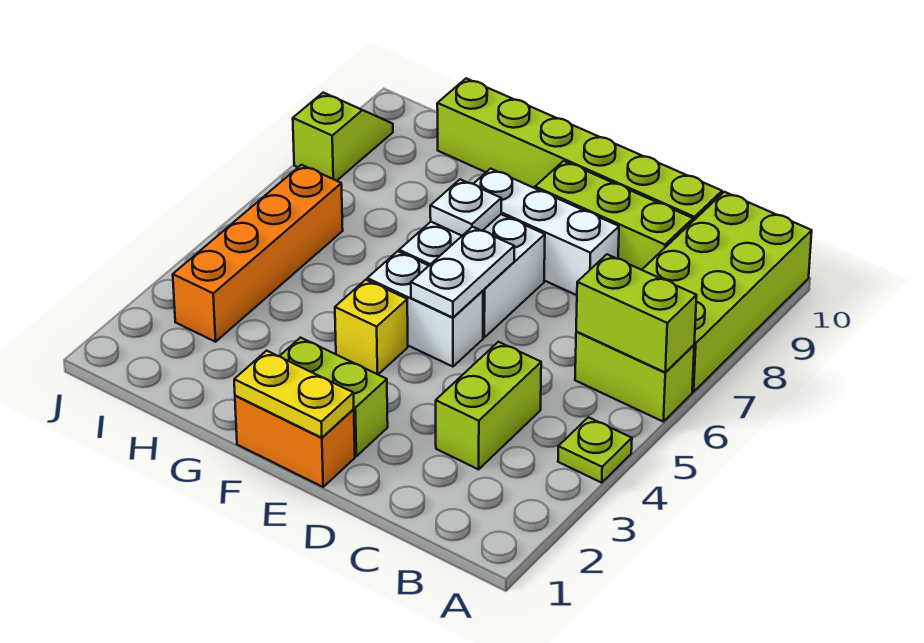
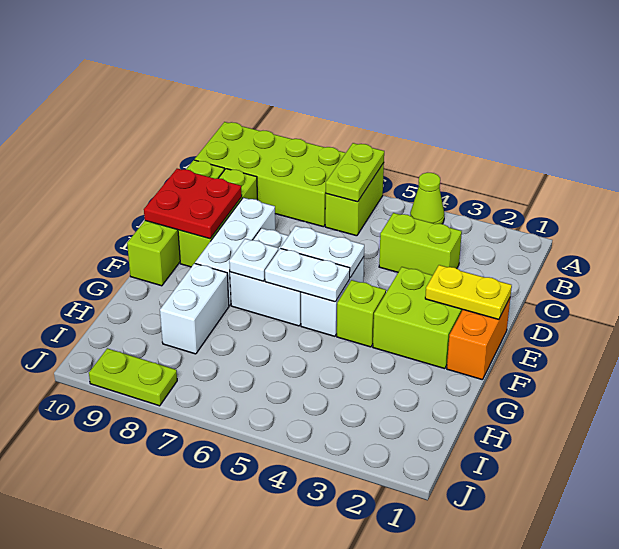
lime plate A4 level 1 -> lime cone A4 level 1
lime brick A6:B6 level 2 -> lime plate A6:B6 level 2
lime brick C10:H10 level 1 -> lime brick C10:F10 level 1
none -> red plate D9:E10 level 2
yellow plate E1:F1 level 2 -> yellow plate E1:E2 level 2
lime brick E2:F2 level 1 -> lime brick E2:F3 level 1
yellow brick F4 level 1 -> lime brick F4 level 1
none -> white plate F5:F6 level 2
none -> white brick G8:H8 level 1
orange brick I3:I6 level 1 -> none
lime slope J8:J9 level 1 top 8 -> lime plate J8:J9 level 1

